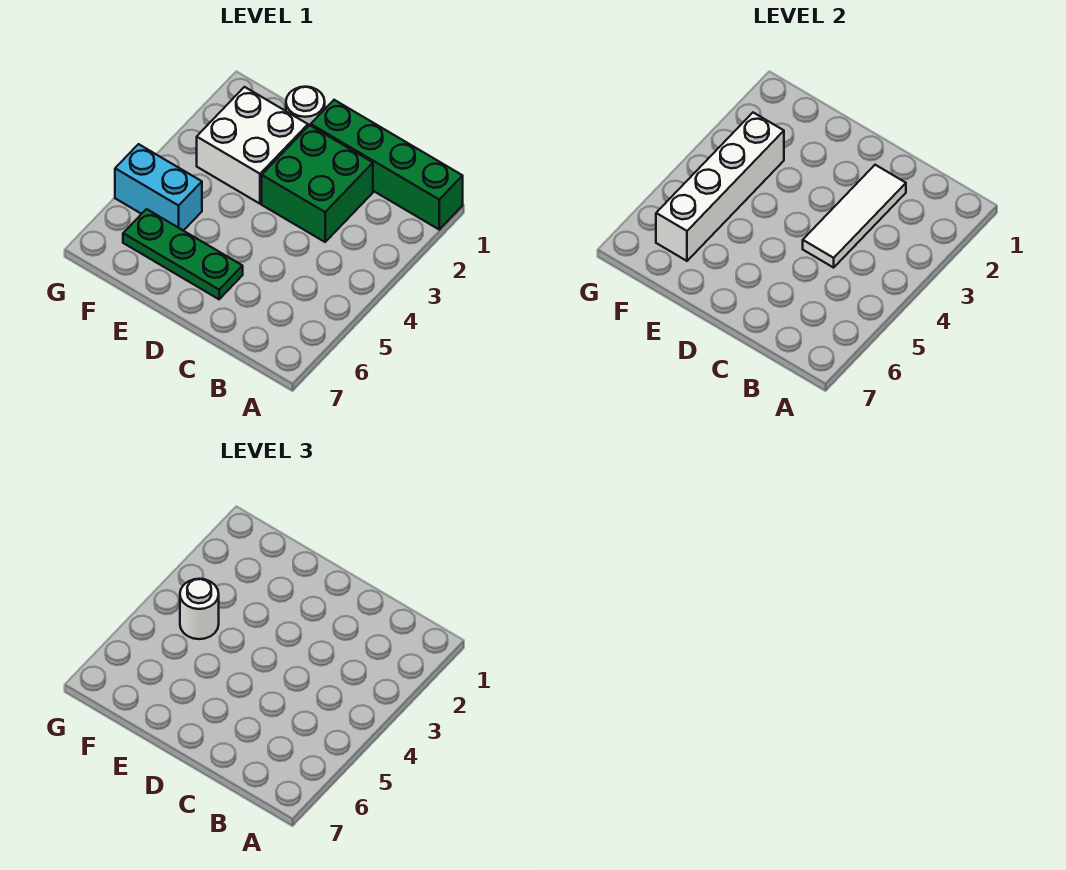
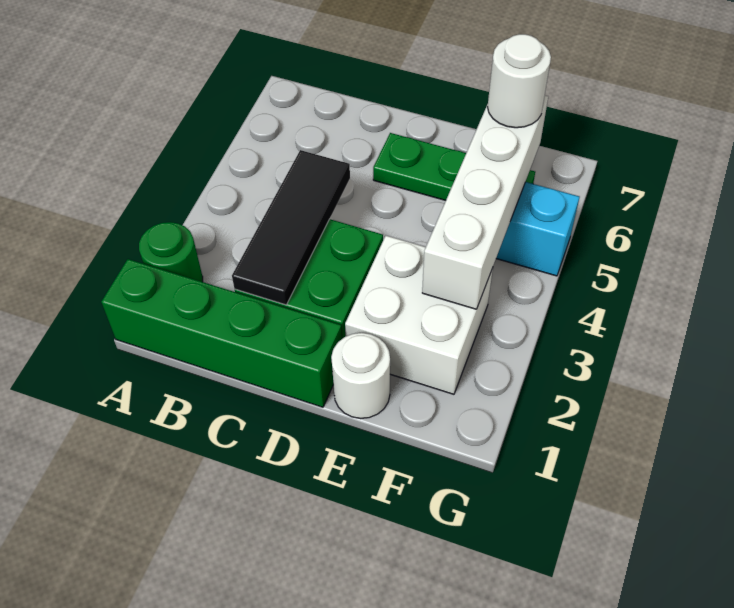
none -> green round brick A2 level 1
white tile C2:C4 level 2 -> black tile C2:C4 level 2
white round brick F4 level 3 -> white round brick F6 level 3

